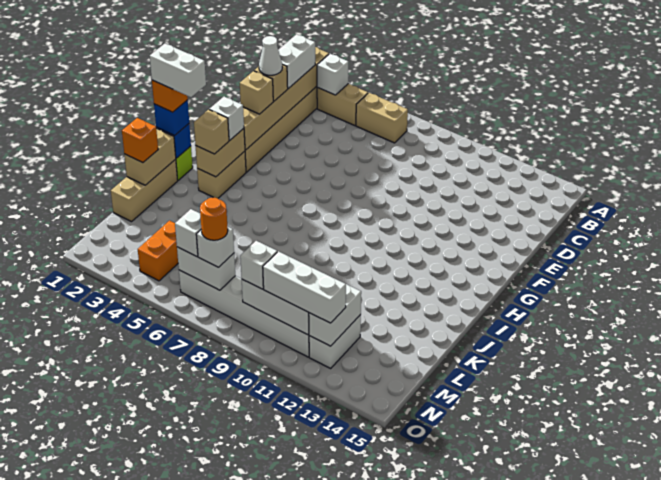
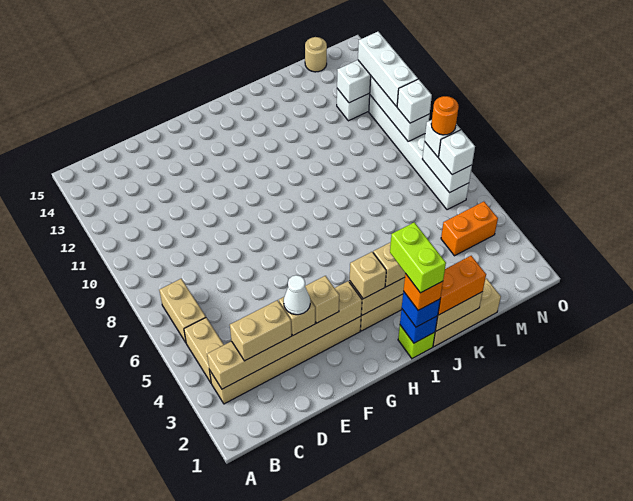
white brick B4 level 2 -> none
white brick C3:D3 level 3 -> tan brick C3:D3 level 3
white brick H3 level 3 -> tan brick H3 level 3
white brick I1:I2 level 5 -> lime brick I1:I2 level 5
orange brick K1 level 3 -> orange brick J1:K1 level 3
none -> tan round brick M15 level 1

